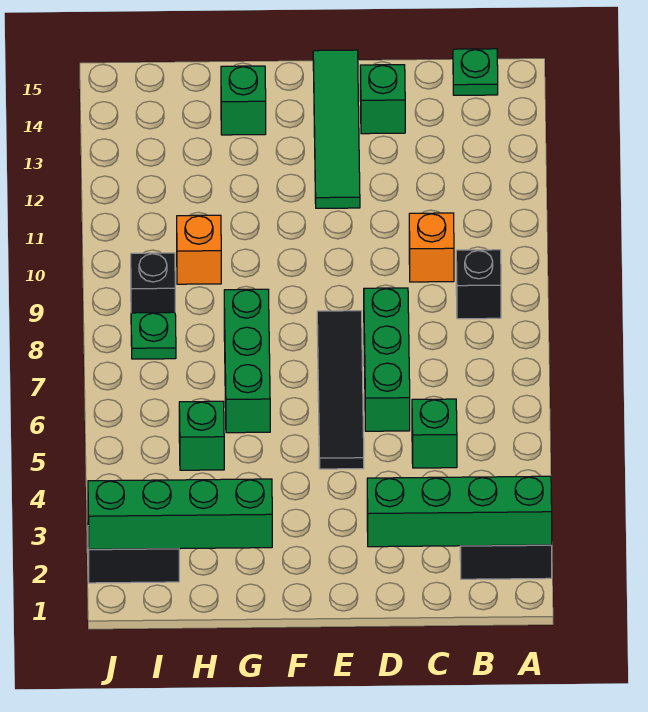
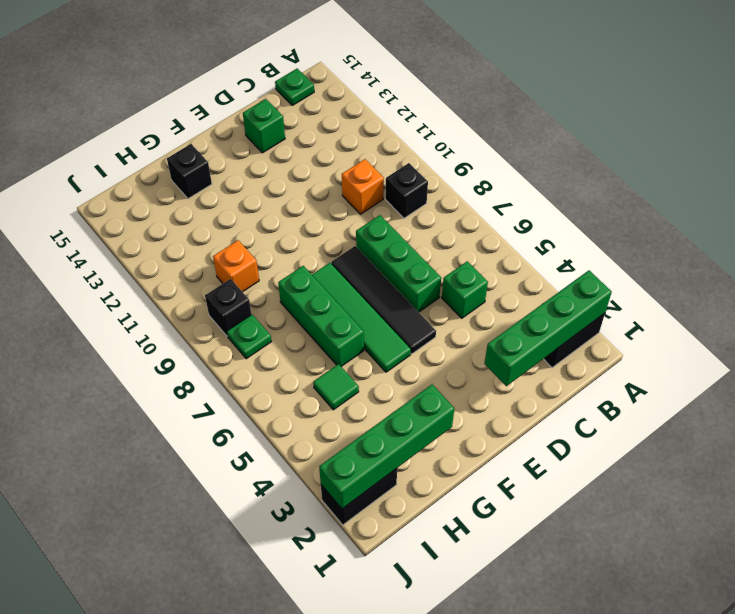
green tile E12:E15 level 1 -> green tile F5:F8 level 1
green brick G14 level 1 -> black brick G14 level 1
green brick H5 level 1 -> green tile H5 level 1

